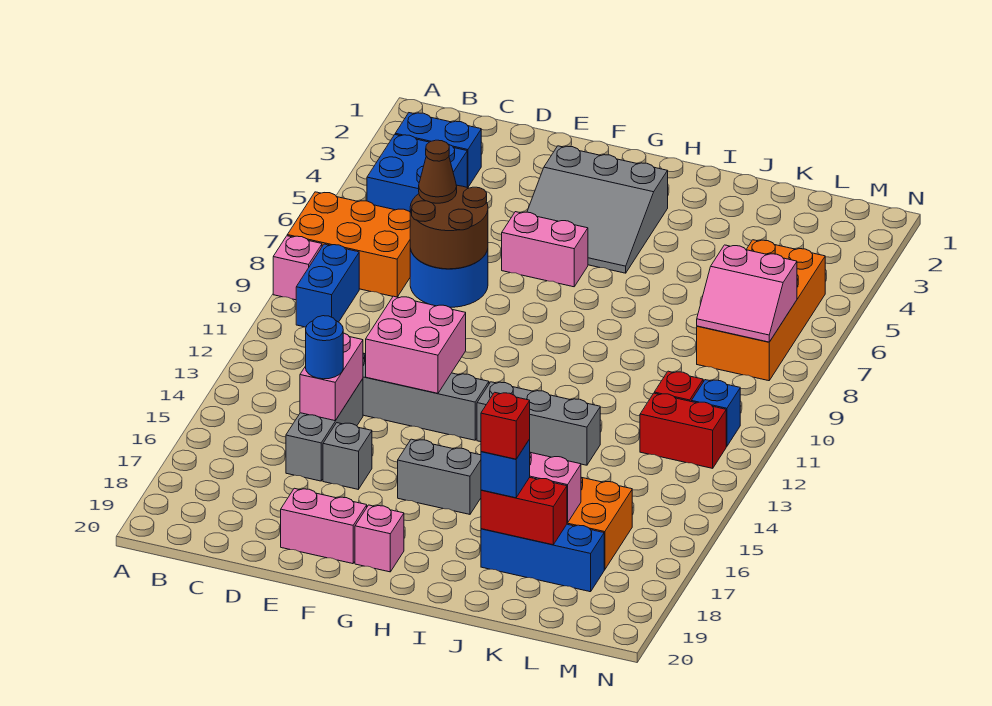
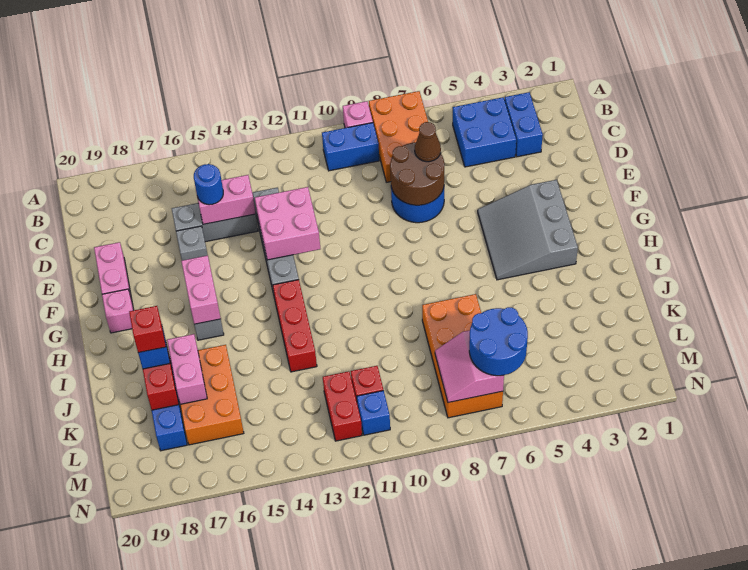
pink brick F6:G6 level 1 -> pink brick G16:H16 level 2
grey brick H13:J13 level 1 -> red brick H13:J13 level 1
orange brick L5:M8 level 1 -> orange brick J7:M8 level 1
none -> blue round brick L6:M7 level 3

